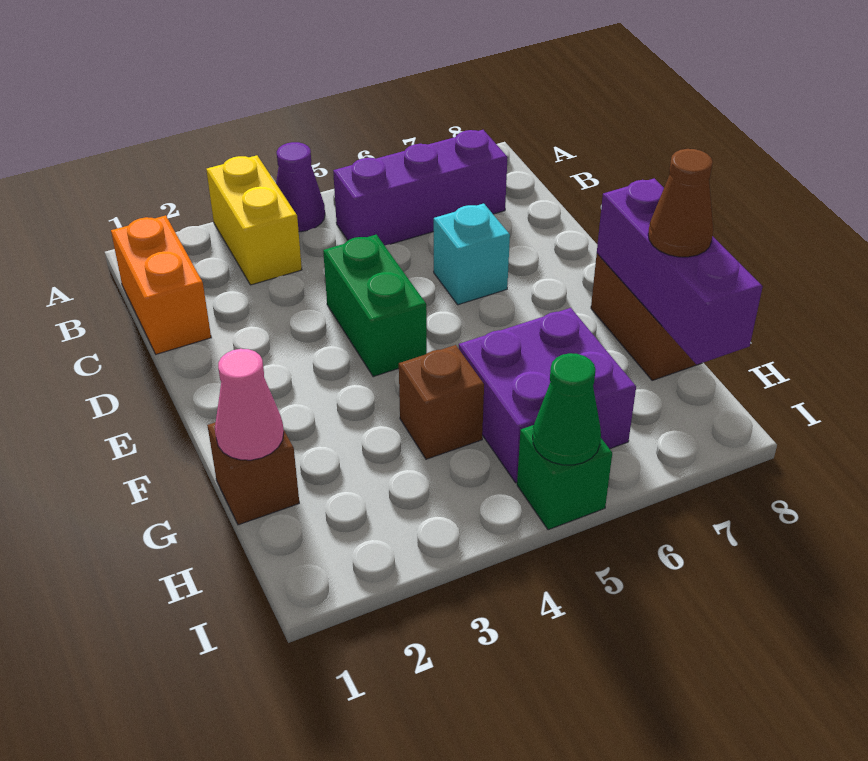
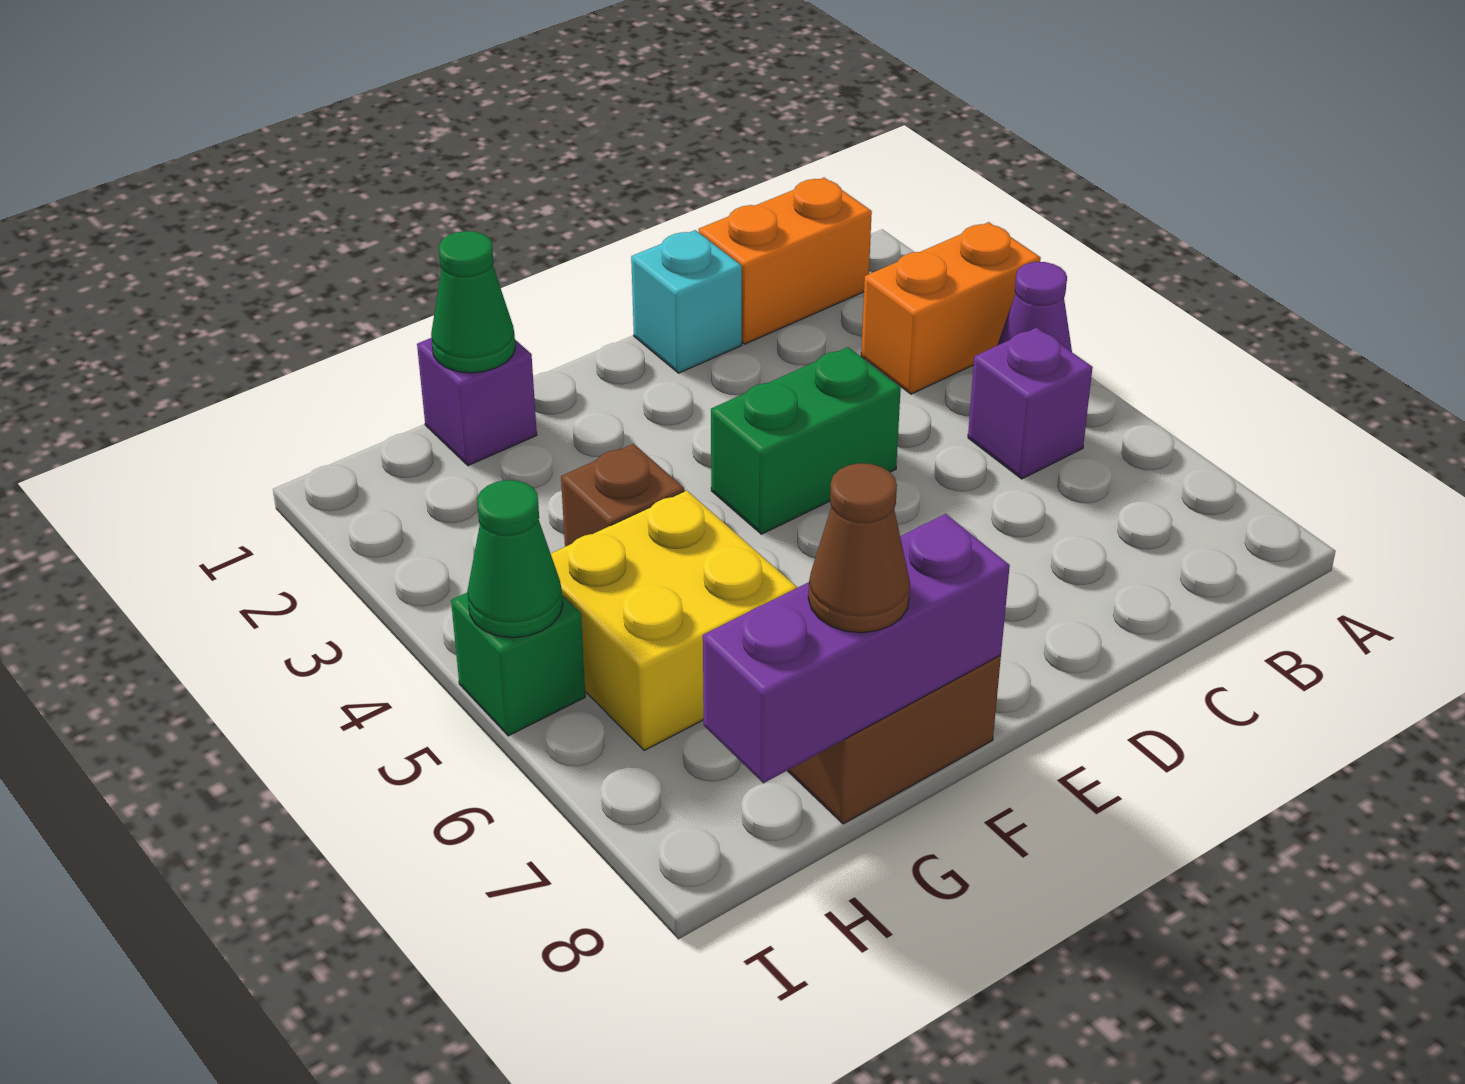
yellow brick A3:B3 level 1 -> orange brick A3:B3 level 1
purple brick B5:B7 level 1 -> purple brick B5 level 1
cyan brick D6 level 1 -> cyan brick D1 level 1
brown brick G1 level 1 -> purple brick G1 level 1
pink cone G1 level 2 -> green cone G1 level 2
purple brick G5:H6 level 1 -> yellow brick G5:H6 level 1

